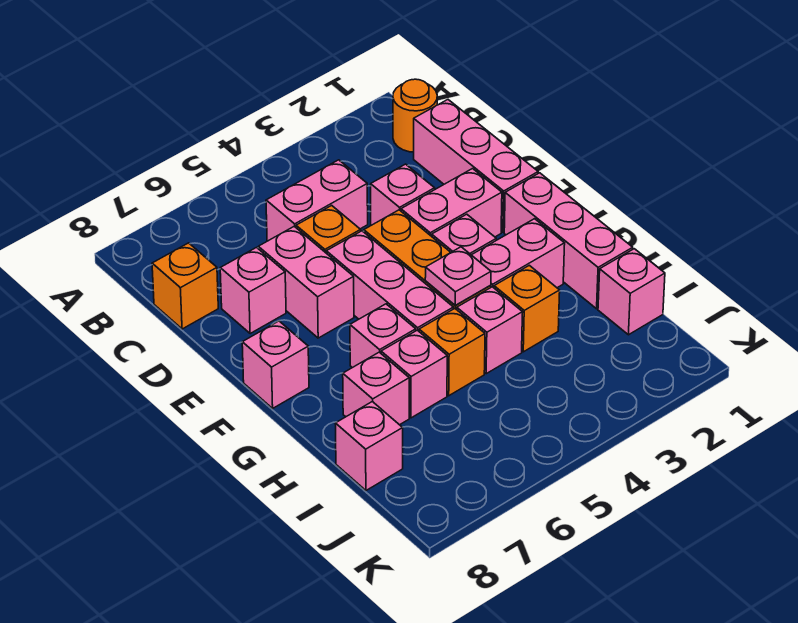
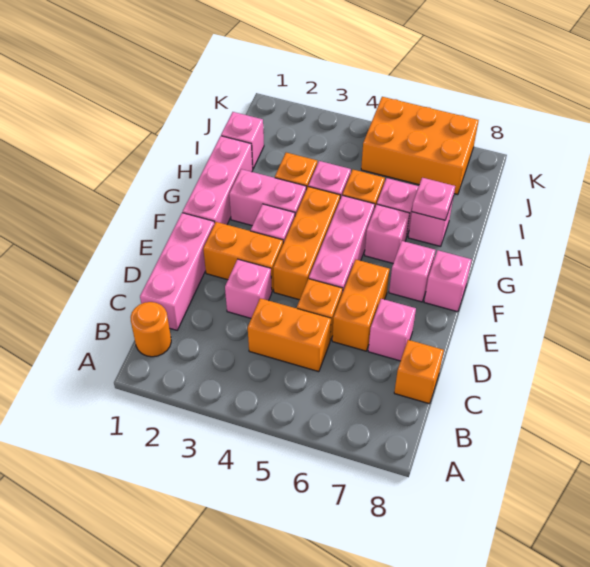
pink brick C4:C5 level 1 -> orange brick C4:C5 level 1
pink brick D6:E6 level 1 -> orange brick D6:E6 level 1
pink brick E2:E3 level 1 -> orange brick E2:E3 level 1
pink plate G4 level 2 -> pink plate H7 level 2
pink brick I8 level 1 -> pink brick F7 level 1
none -> orange brick J5:K7 level 1

